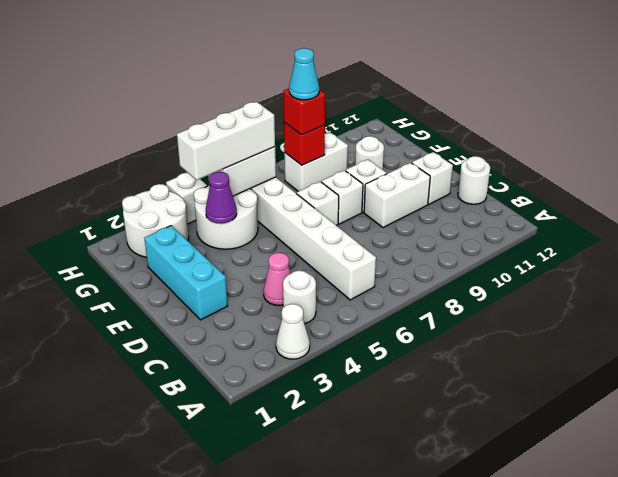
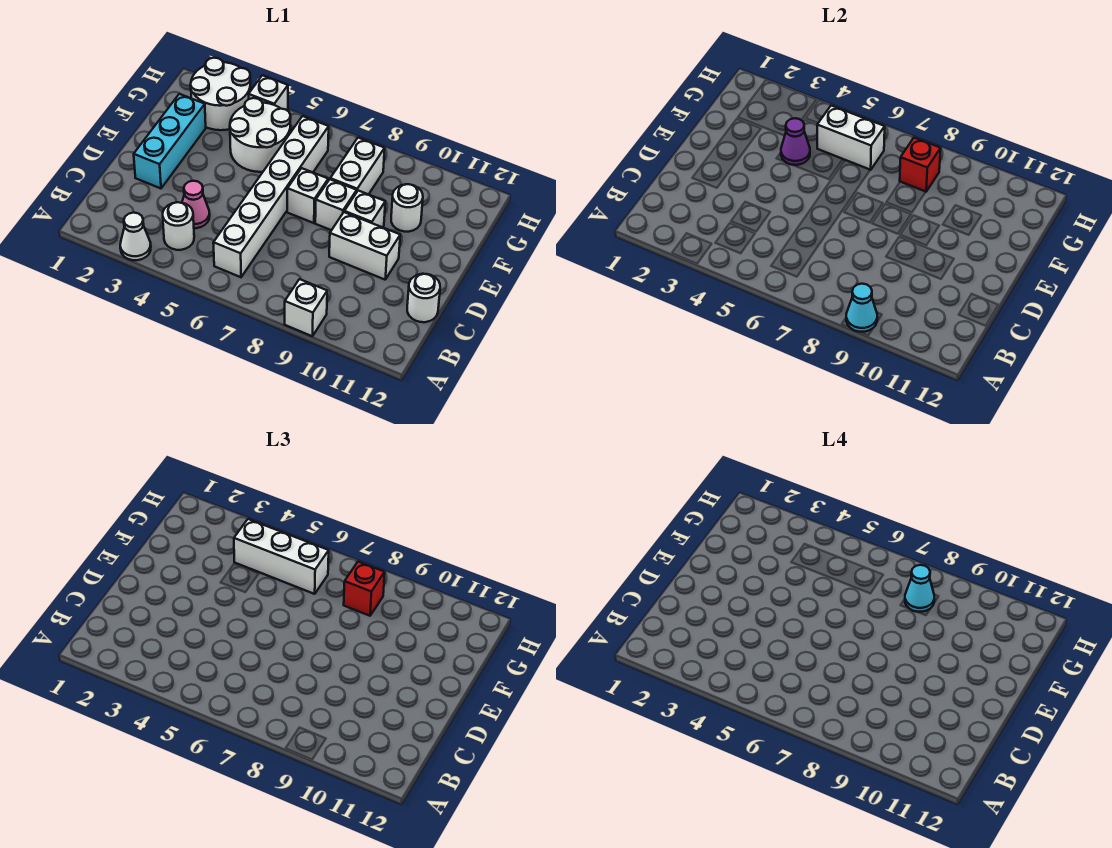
none -> cyan cone A9 level 2
white brick D11 level 1 -> white brick A9 level 1
white brick G8:G9 level 1 -> white brick F8:G8 level 1

